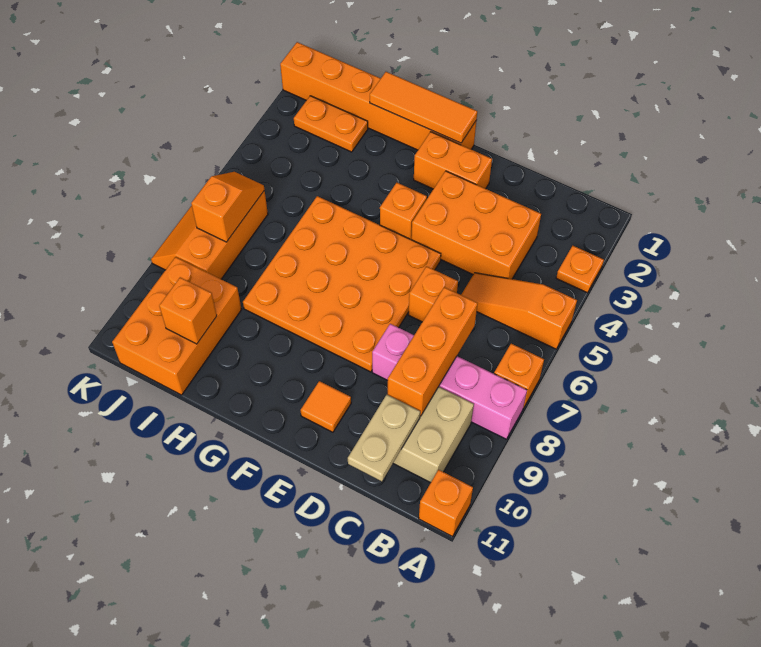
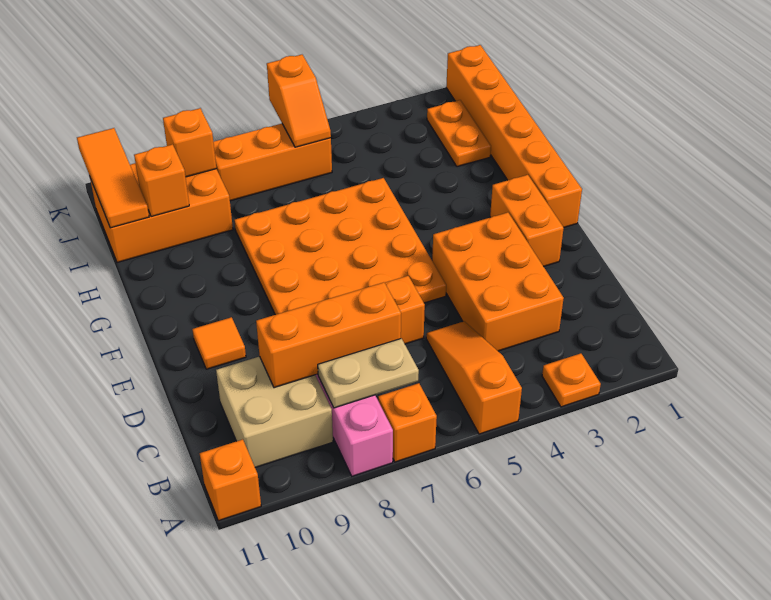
tan plate C10:C11 level 2 -> tan plate B7:B8 level 2
orange tile F1:H1 level 2 -> orange tile I11:K11 level 2
orange brick F4 level 1 -> orange brick J9 level 2
orange slope J6:J7 level 2 top 7 -> orange slope J6:K6 level 2 top K

